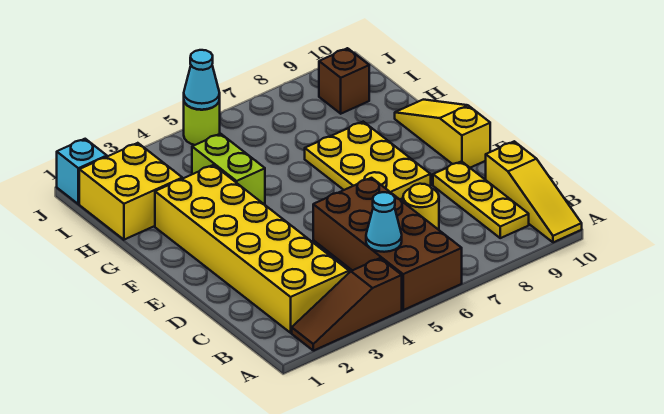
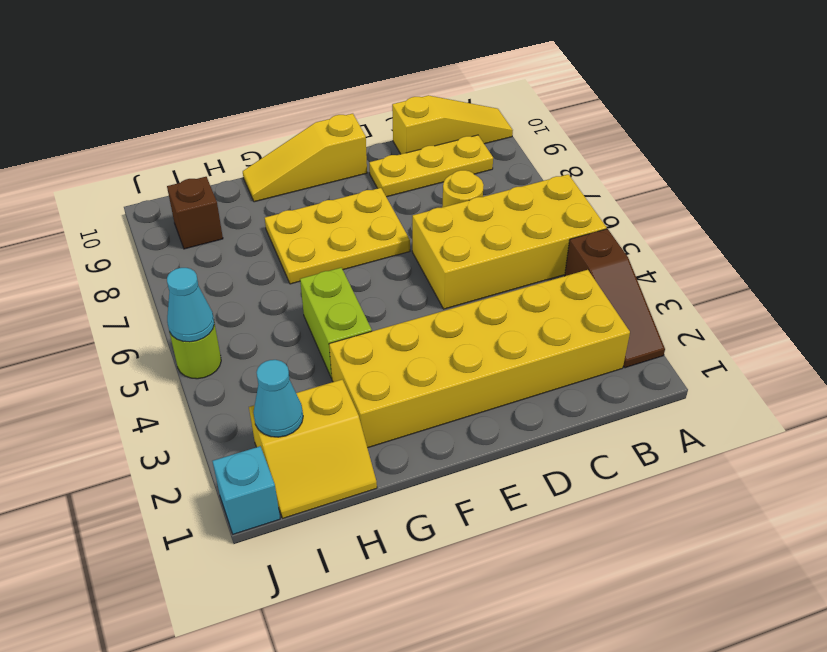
brown brick A5:D6 level 1 -> yellow brick A5:D6 level 1
cyan cone B5 level 2 -> cyan cone I2 level 2
lime brick G4:H4 level 1 -> lime brick G4:G5 level 1
yellow brick H1:I2 level 1 -> yellow slope H1:I2 level 1 top 2

